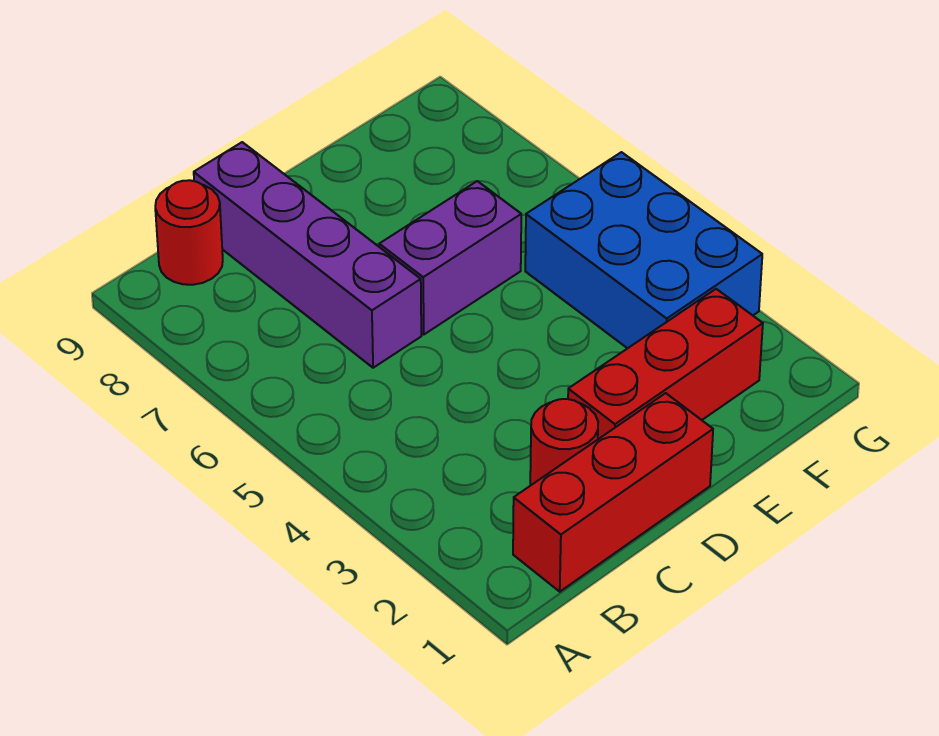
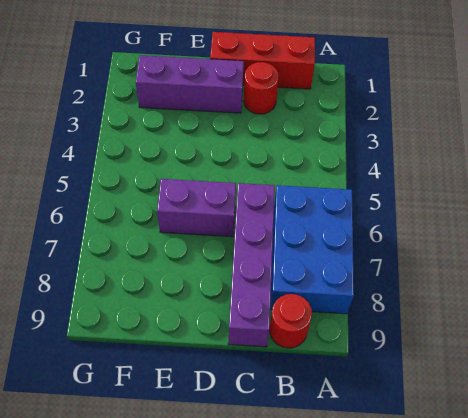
red brick D2:F2 level 1 -> purple brick D2:F2 level 1
blue brick F3:G5 level 1 -> blue brick A6:B8 level 1

